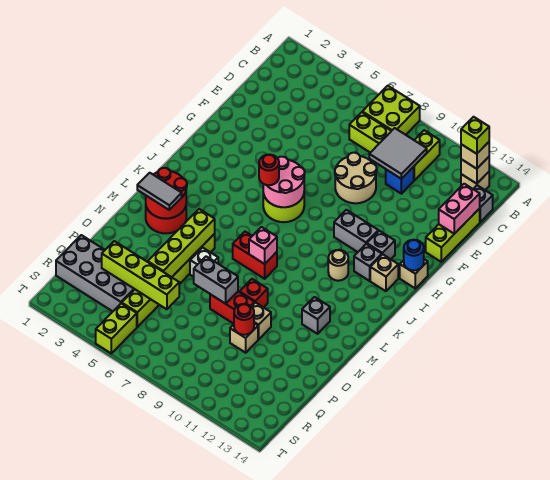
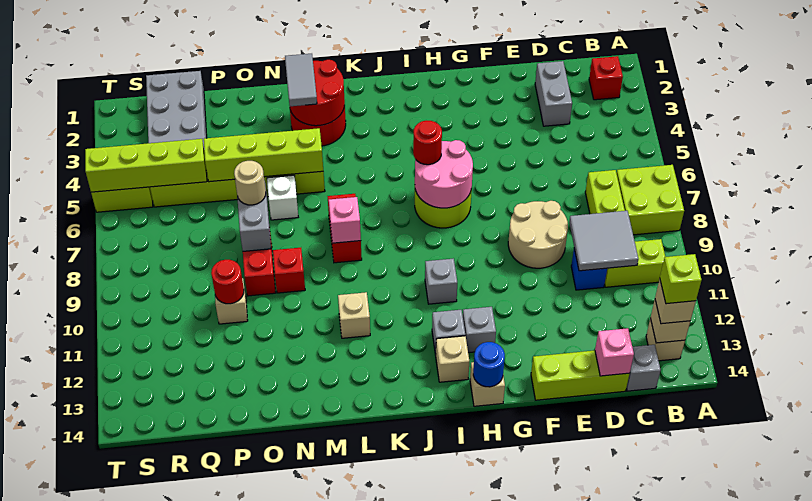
none -> red brick B2 level 1
pink brick D14:E14 level 2 -> pink brick D14 level 2
grey brick H10:H11 level 1 -> grey brick D2:D3 level 1
tan round brick J11 level 1 -> tan round brick O7 level 3
grey brick M12 level 1 -> grey brick I10 level 1
tan brick O10 level 1 -> tan brick L11 level 1
lime brick Q3:Q6 level 2 -> lime brick Q5:T5 level 2

